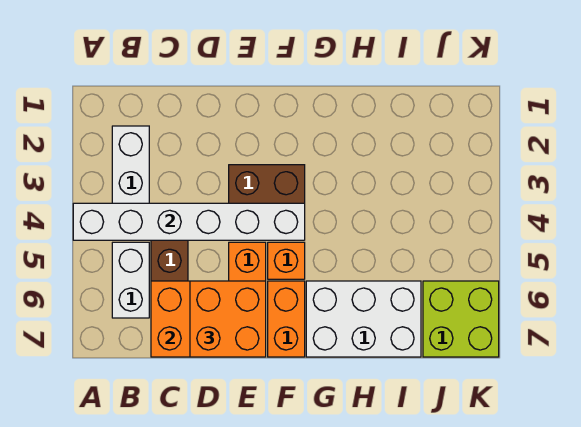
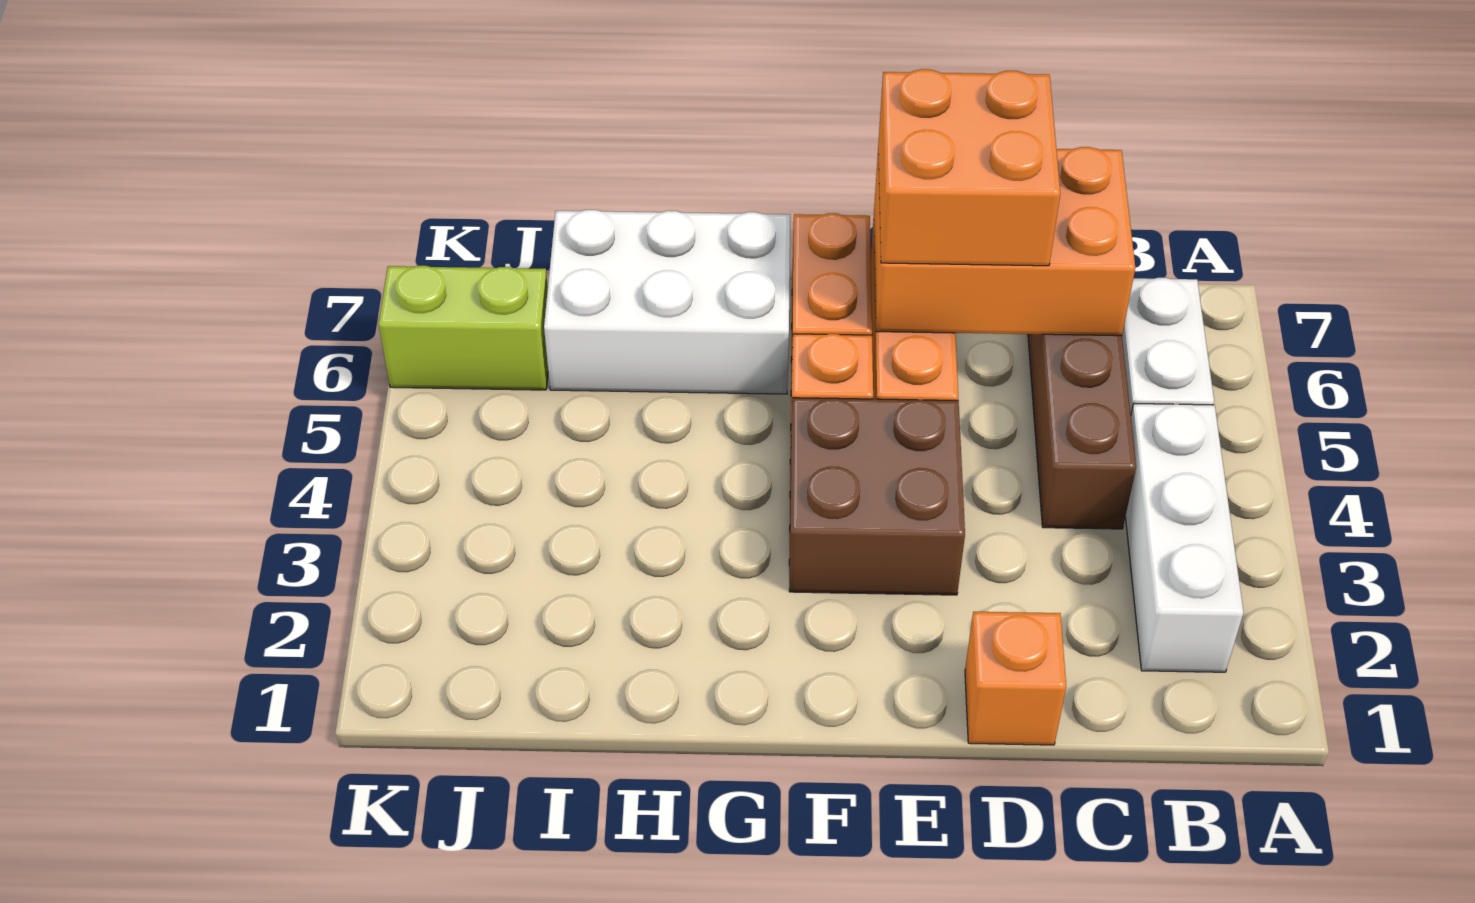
white brick A4:F4 level 2 -> none
none -> orange brick D1 level 1
lime brick J6:K7 level 1 -> lime brick J6:K6 level 1

